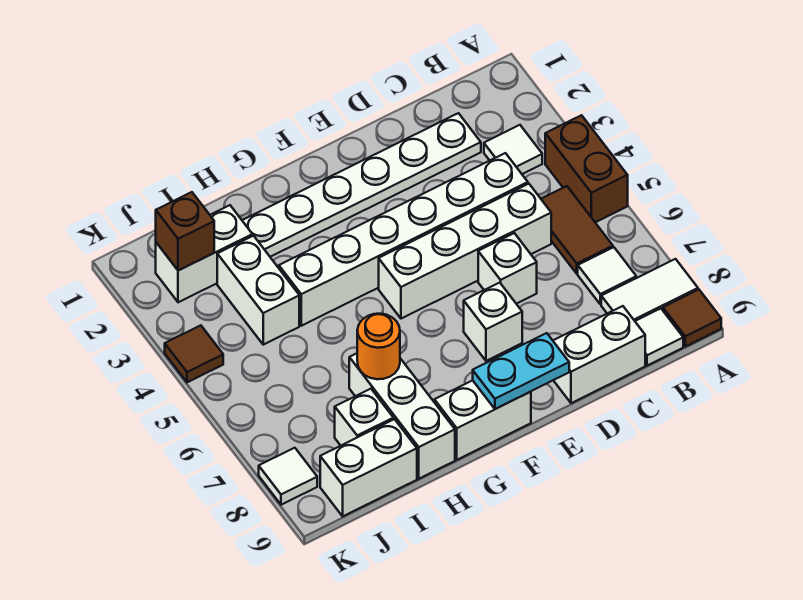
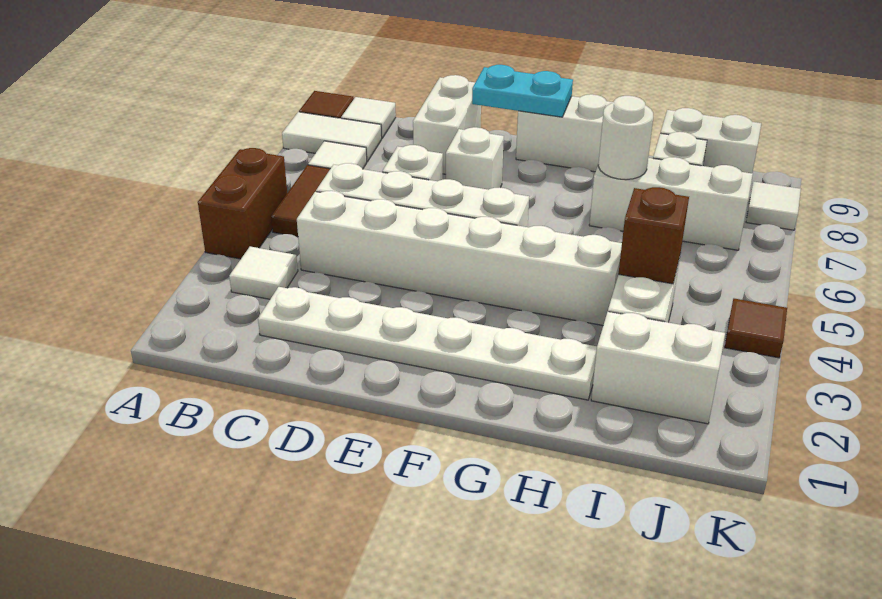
white brick C9:D9 level 1 -> white brick D8:D9 level 1
white brick H7:H9 level 1 -> white brick H7:J7 level 1
orange round brick H7 level 2 -> white round brick H7 level 2
brown brick J2 level 2 -> brown brick I4 level 2

